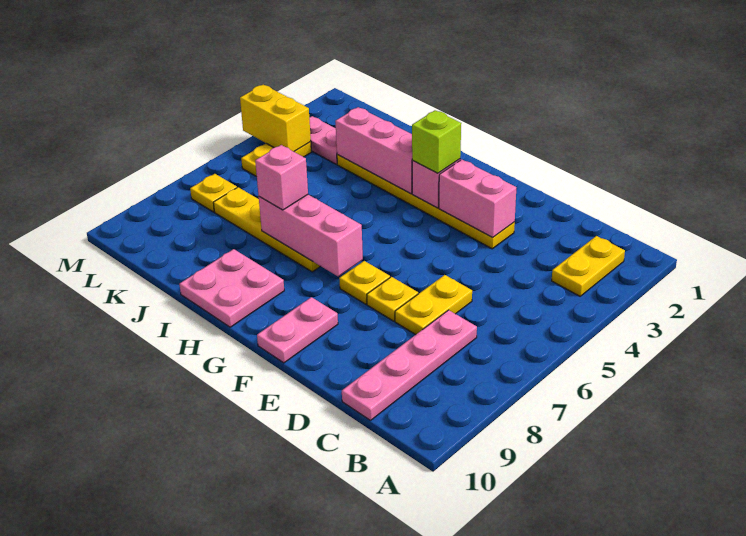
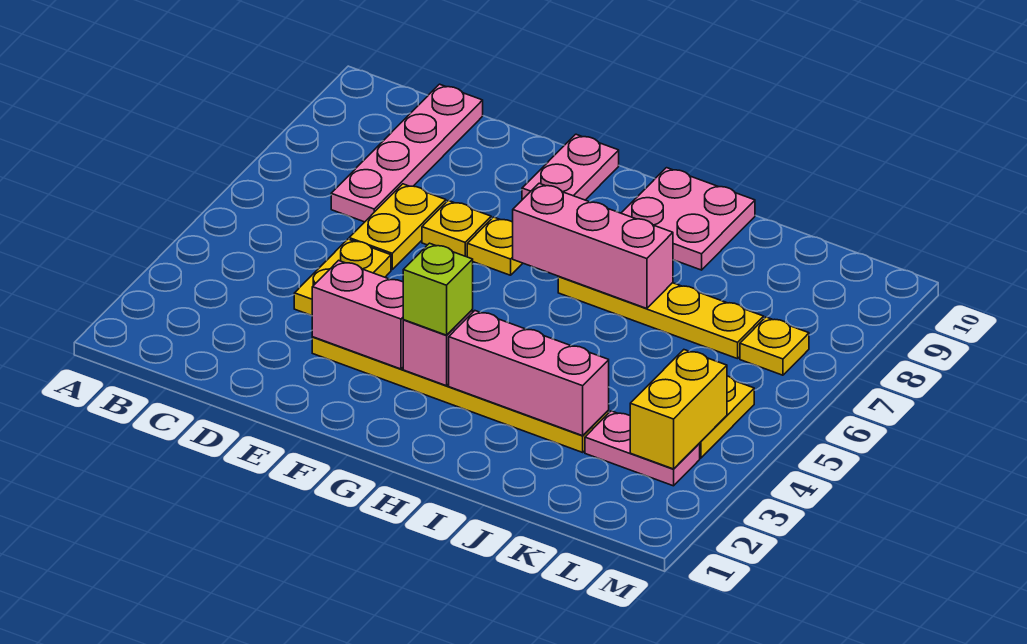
yellow plate B2:B3 level 1 -> yellow plate D4:D5 level 1
pink brick I7 level 3 -> none
yellow brick L4:M4 level 2 -> yellow brick L3:L4 level 2

